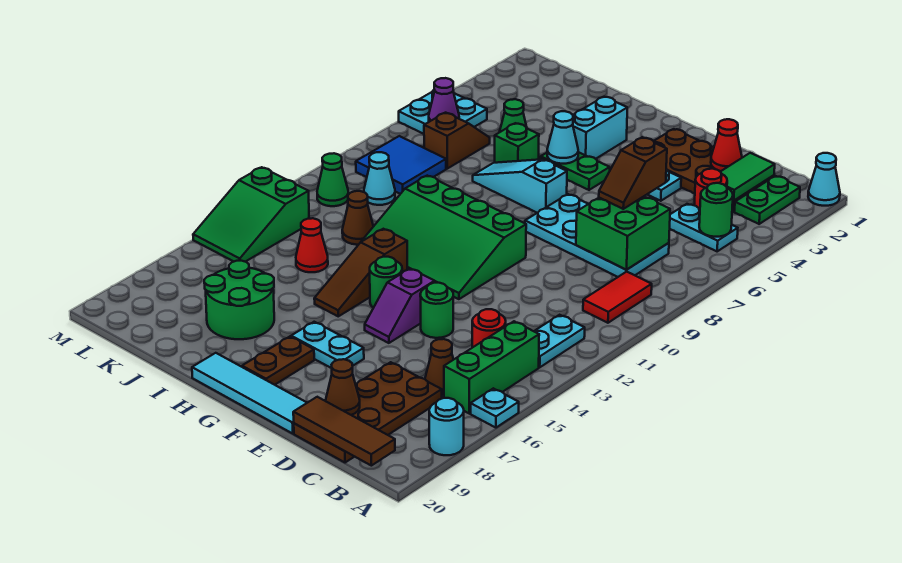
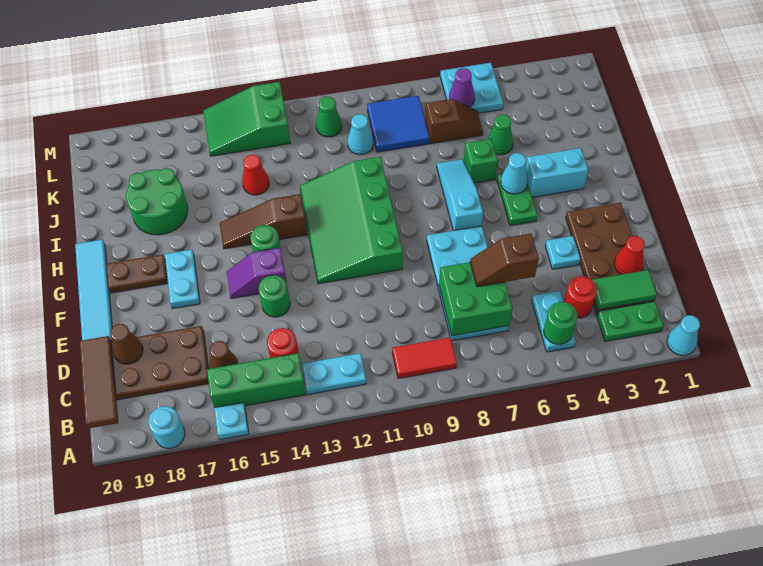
brown cone J12 level 1 -> none

